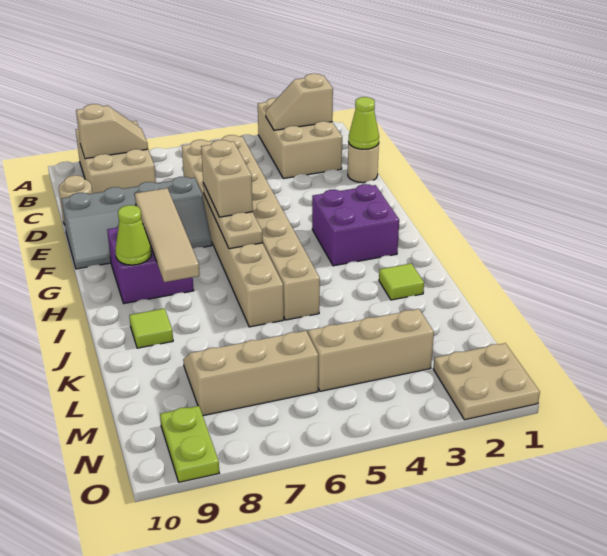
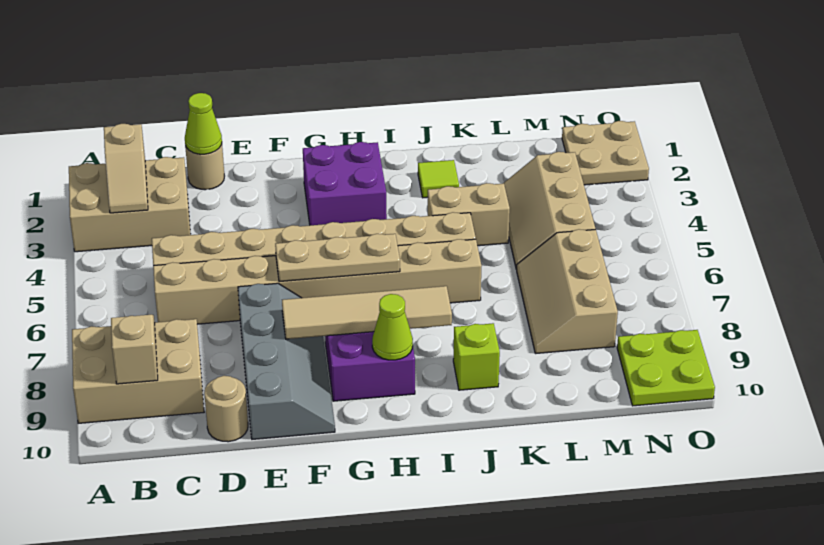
tan brick F6:G6 level 3 -> tan brick J4:K4 level 1
lime tile J9 level 1 -> lime brick J9 level 1
lime plate N9:O9 level 1 -> lime plate N9:O10 level 1

